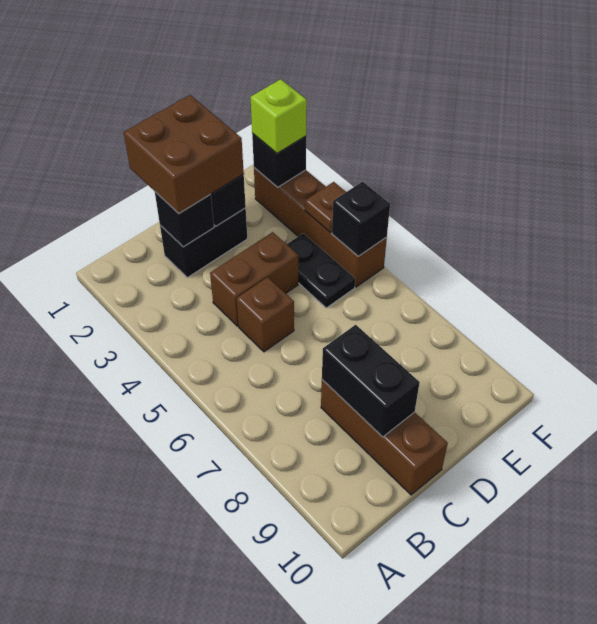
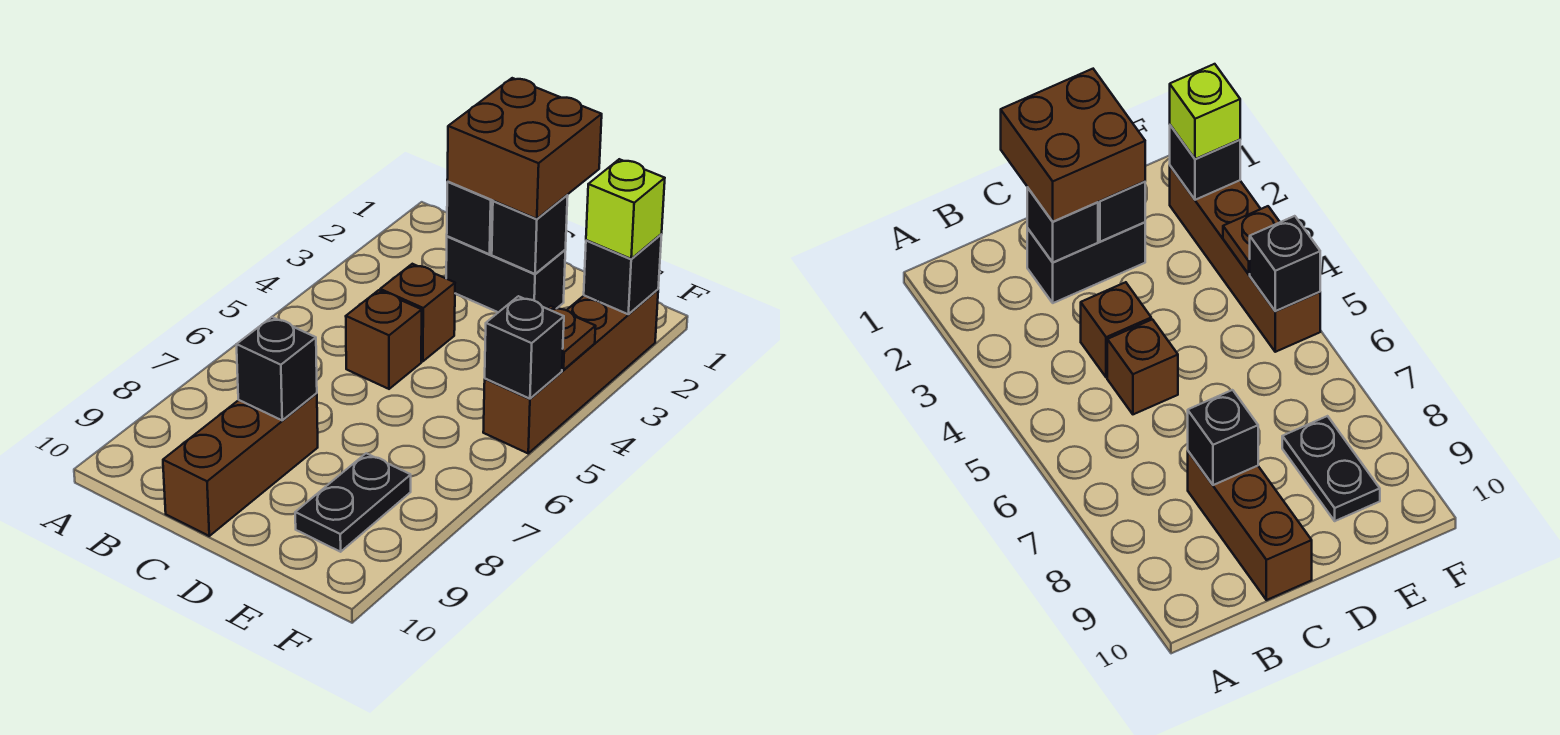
brown brick C4:D4 level 1 -> brown brick C4 level 1
black brick C8:C9 level 2 -> black brick C8 level 2
black plate E4:E5 level 1 -> black plate E8:E9 level 1

